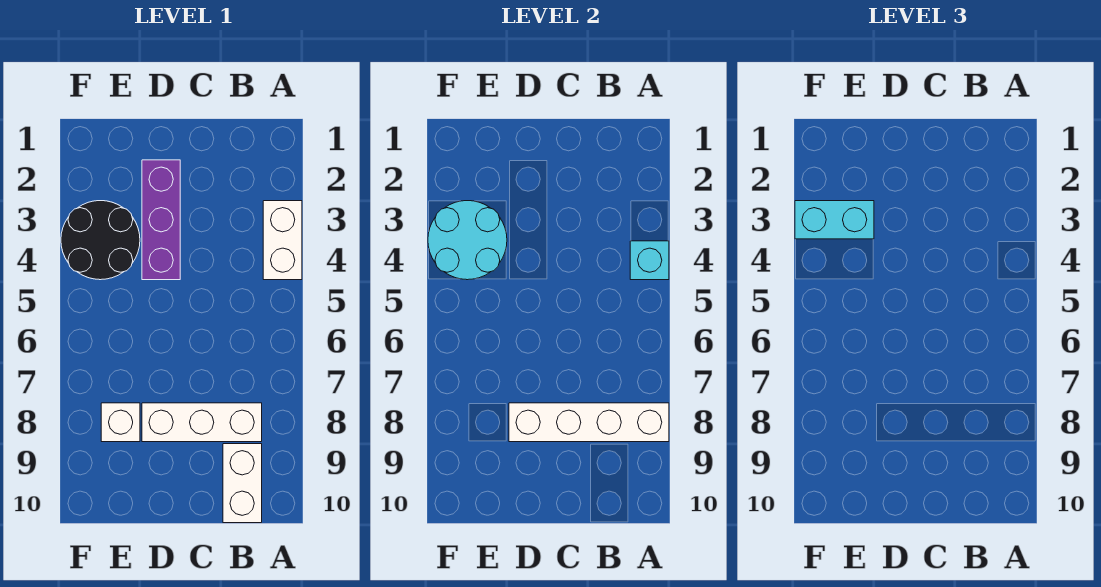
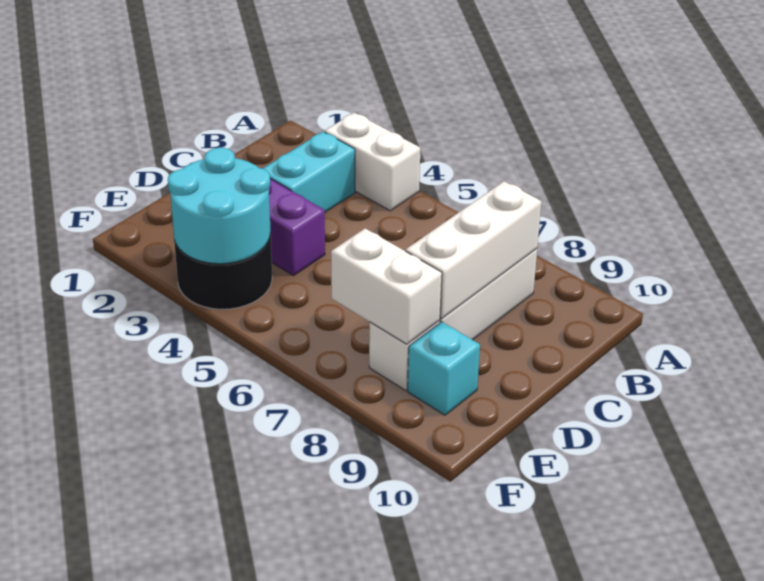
cyan brick A4 level 2 -> cyan brick E9 level 1
white brick A8:D8 level 2 -> white brick B8:D8 level 2
white brick B9:B10 level 1 -> white brick E7:E8 level 2
cyan brick E3:F3 level 3 -> cyan brick B3:C3 level 1

